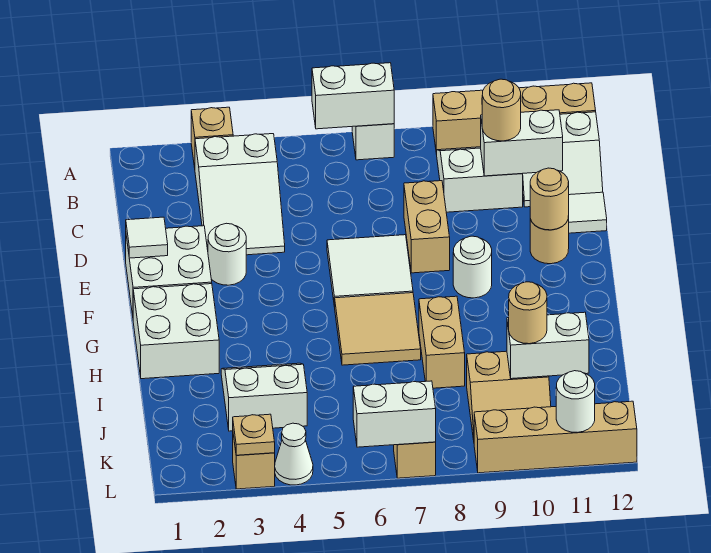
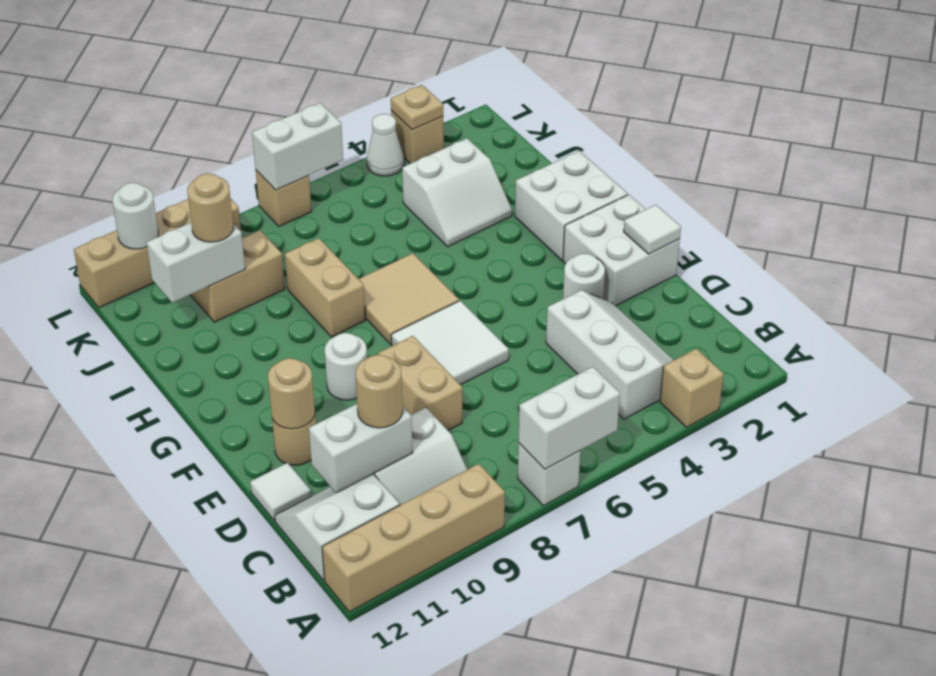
white slope B3:D4 level 1 top B -> white slope B3:D4 level 1 top 4

